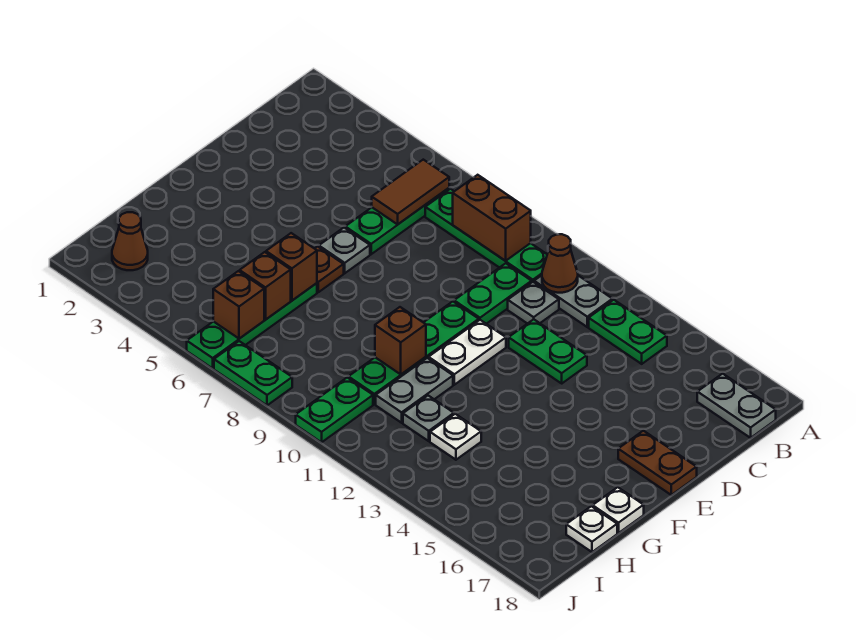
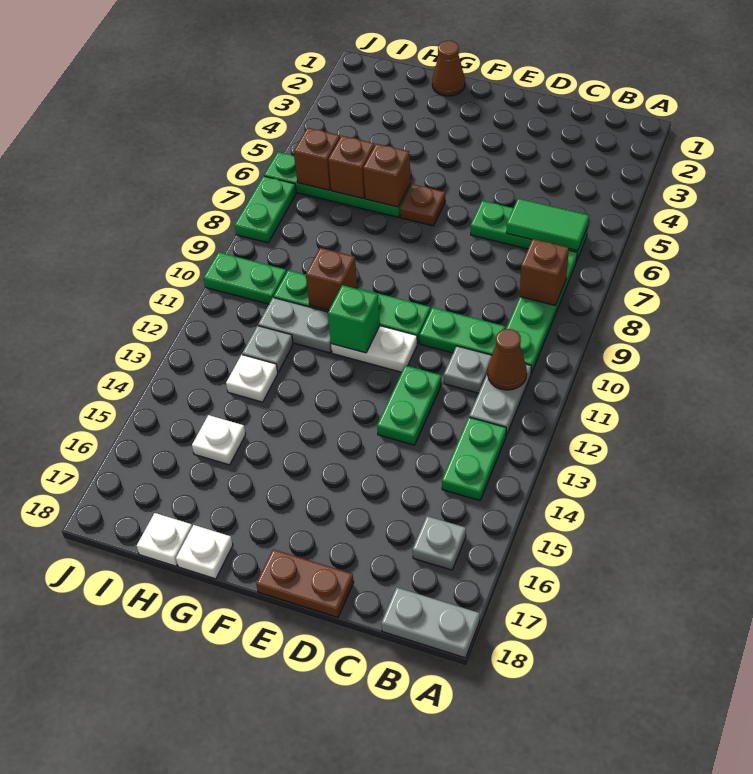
brown tile B6:C6 level 2 -> green tile B6:C6 level 2
brown brick B8:B9 level 2 -> brown brick B8 level 2
grey plate B17:B18 level 1 -> grey plate A18:B18 level 1
grey plate E6 level 1 -> grey plate B16 level 1
brown plate E17:E18 level 1 -> brown plate D18:E18 level 1
none -> green brick F11 level 2
none -> white plate H15 level 1
brown cone I2 level 1 -> brown cone G1 level 1

